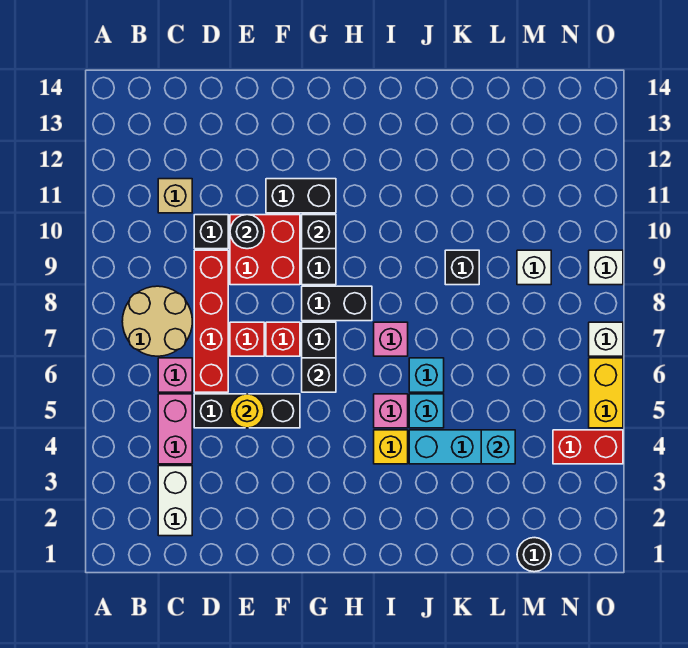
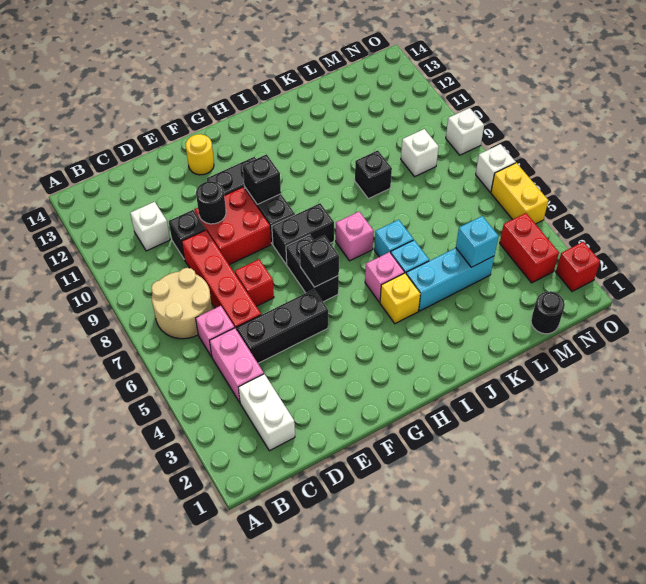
tan brick C11 level 1 -> white brick C11 level 1
yellow round brick E5 level 2 -> yellow round brick F13 level 1
red brick F7 level 1 -> red brick O2 level 1
red brick N4:O4 level 1 -> red brick N3:N4 level 1

